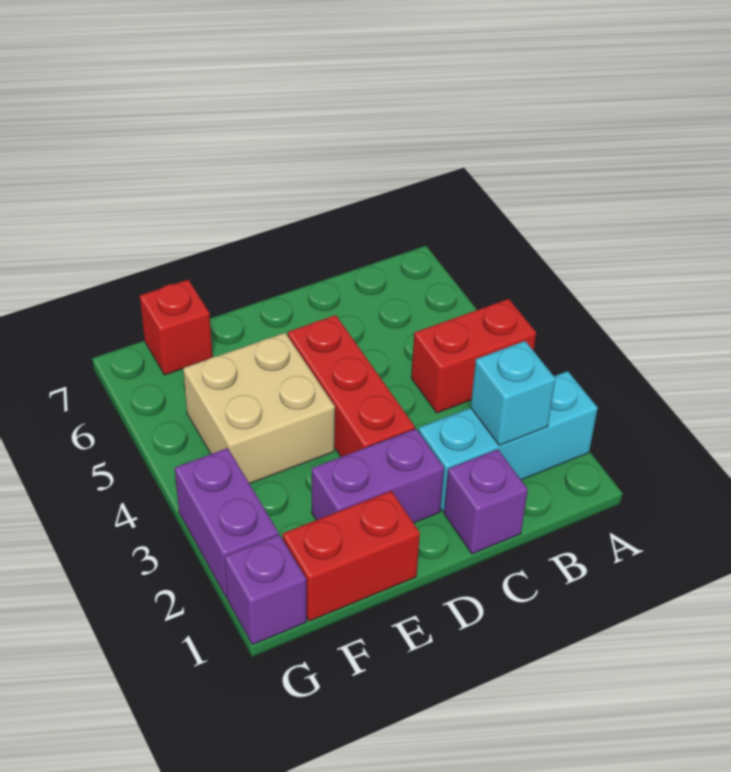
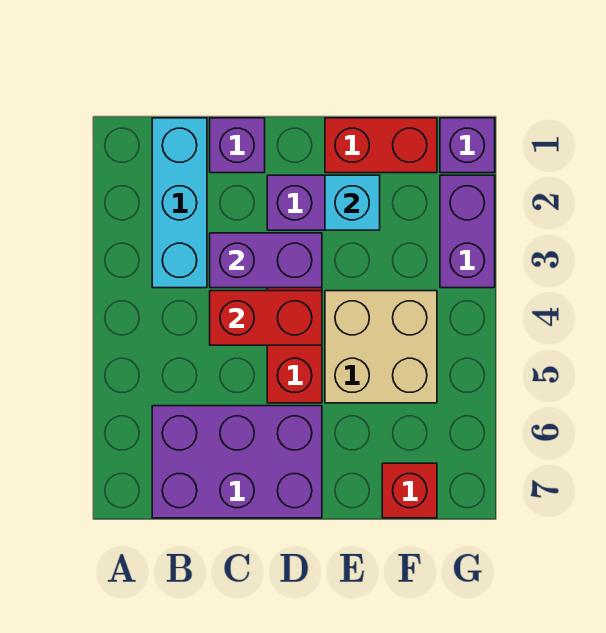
cyan brick A2:C2 level 1 -> cyan brick B1:B3 level 1
red brick A4:B4 level 1 -> red brick C4:D4 level 2
cyan brick B2 level 2 -> cyan brick E2 level 2
none -> purple brick B6:D7 level 1
none -> purple brick C3:D3 level 2

